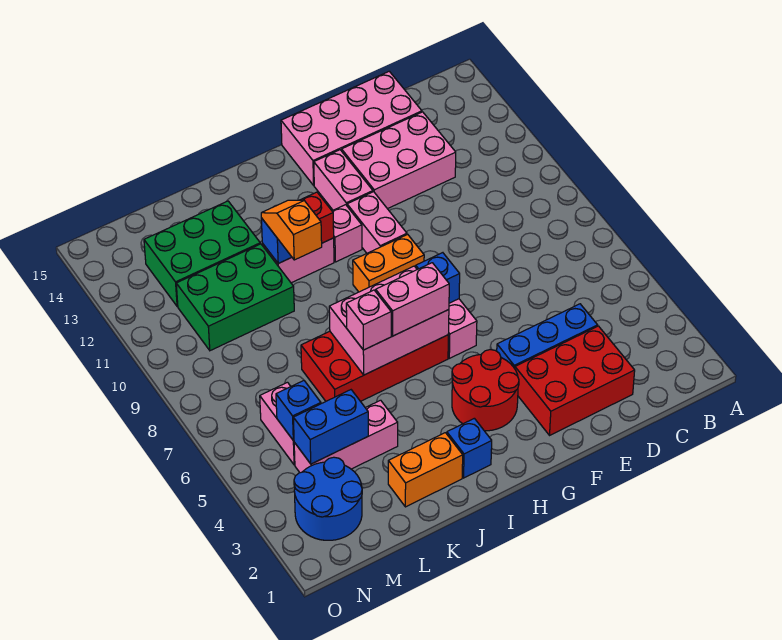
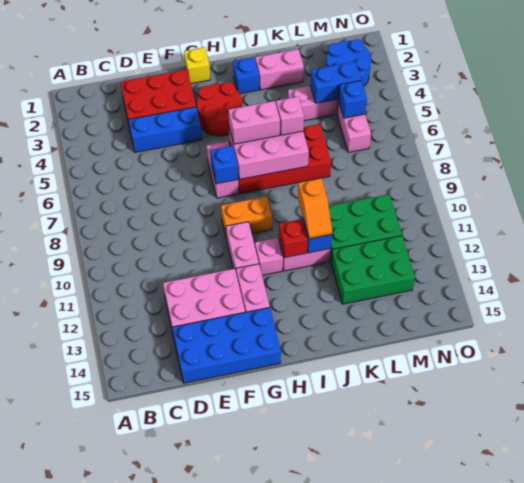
pink brick D14:G15 level 1 -> blue brick D14:G15 level 1
none -> yellow brick G1 level 1
orange brick J2:K2 level 1 -> pink brick J2:K2 level 1

